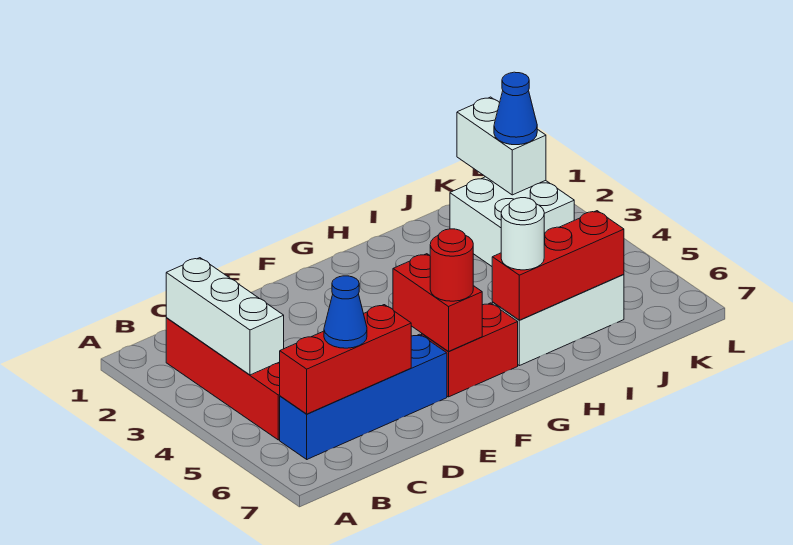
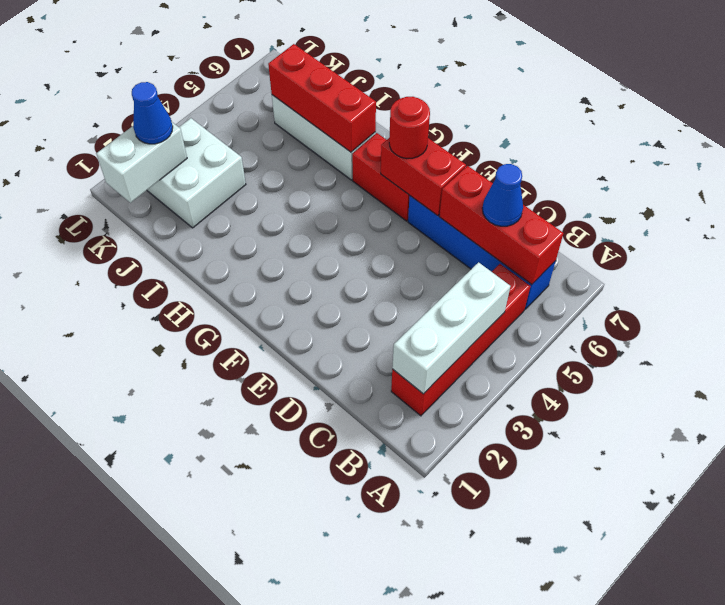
red brick F5:F6 level 2 -> red brick E6:F6 level 2
white round brick H6 level 3 -> none

